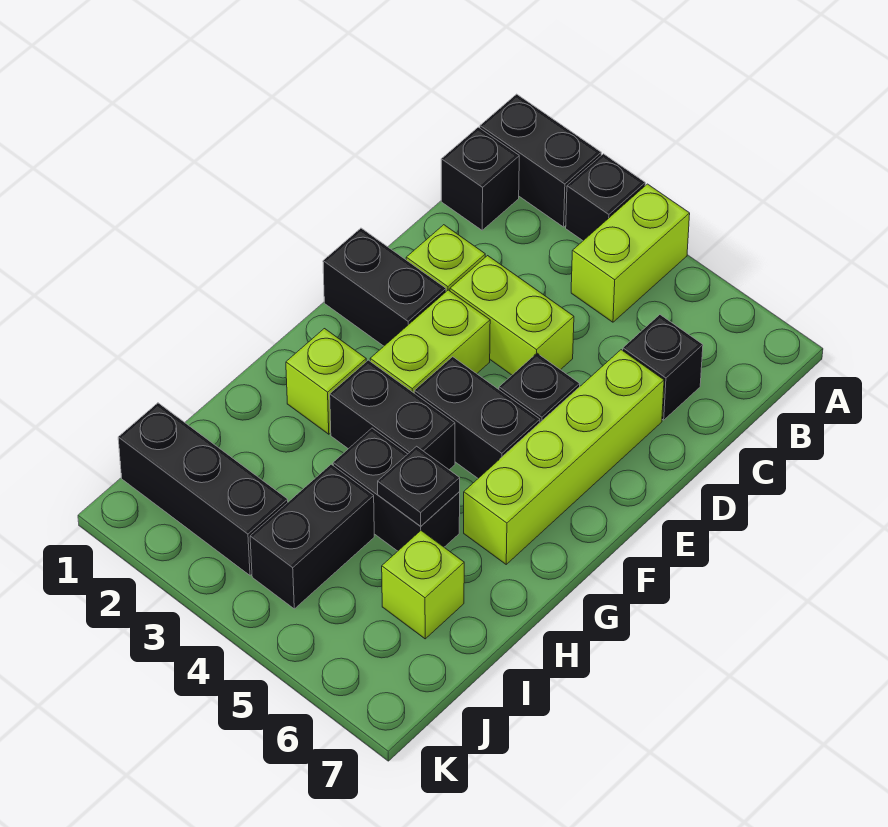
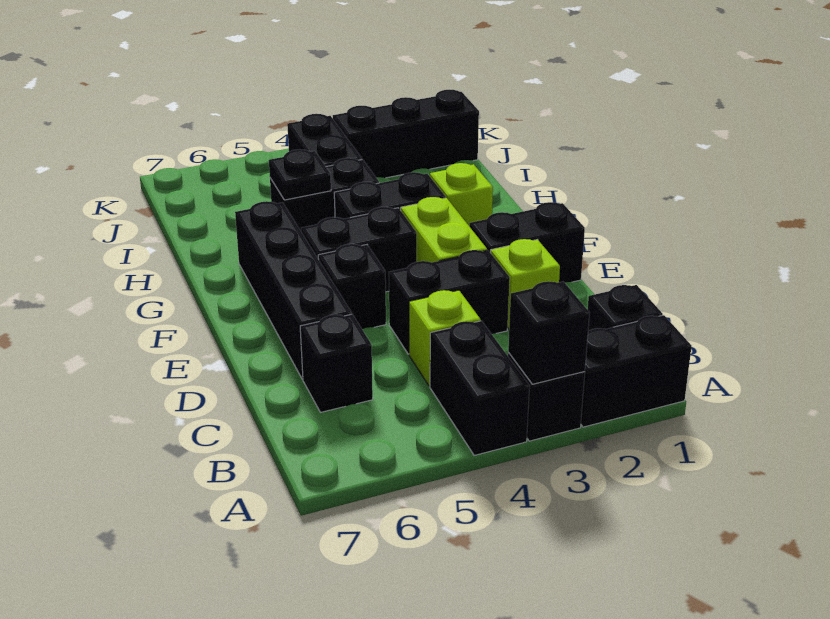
none -> black brick A3 level 2
lime brick A4:B4 level 1 -> black brick A4:B4 level 1
lime brick D3:D4 level 1 -> black brick D3:D4 level 1
lime brick D6:G6 level 1 -> black brick D6:G6 level 1
lime brick I6 level 1 -> lime brick C4 level 1

